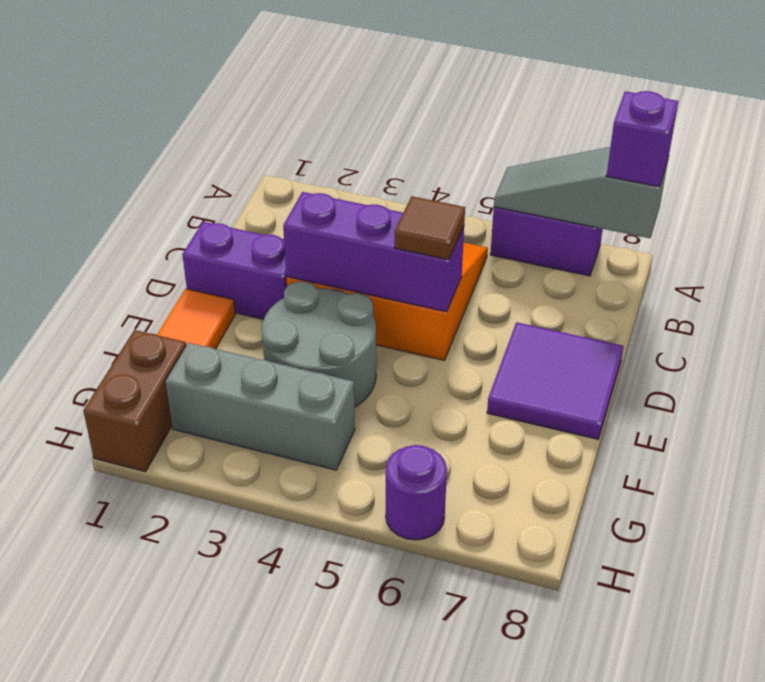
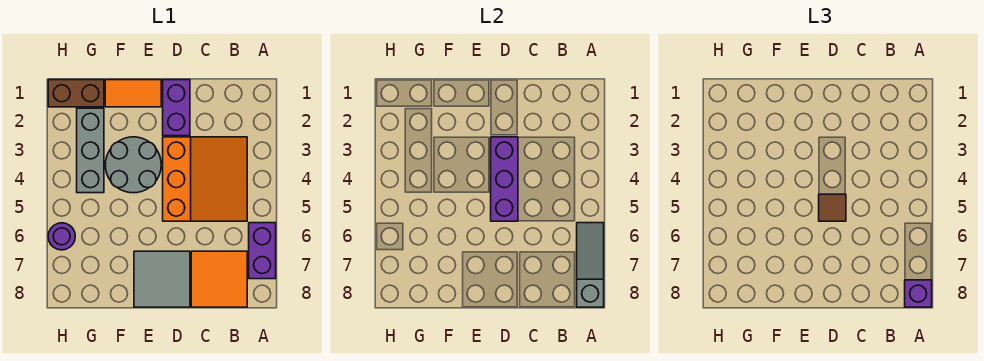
none -> orange tile B7:C8 level 1
purple tile D7:E8 level 1 -> grey tile D7:E8 level 1

